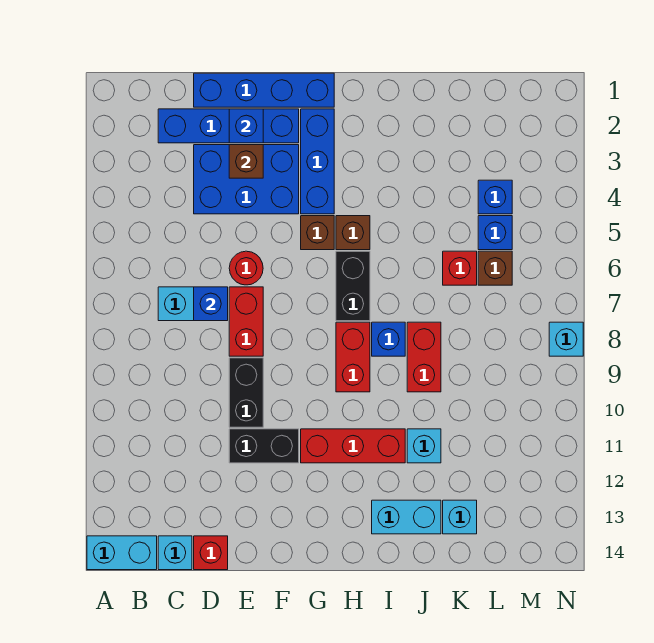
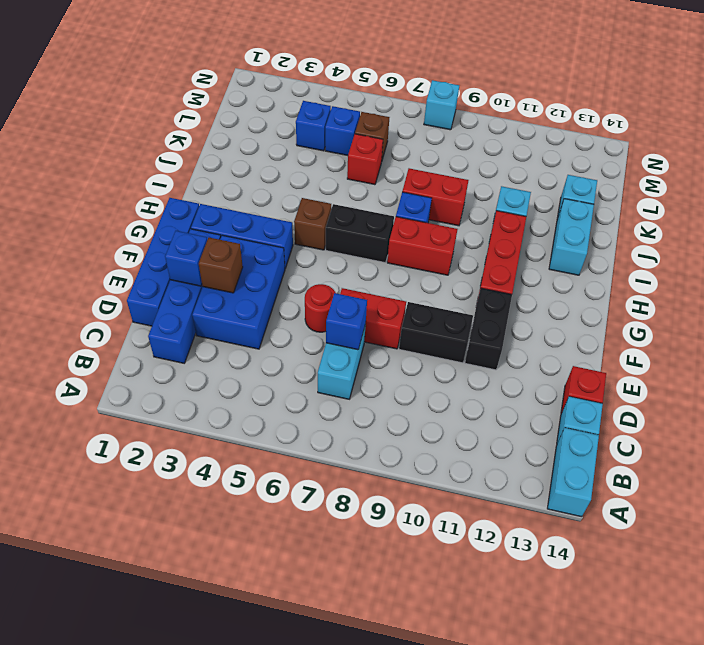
brown brick G5 level 1 -> none

